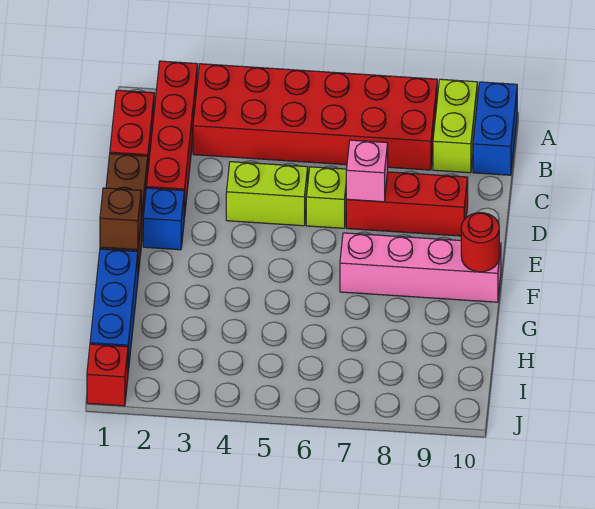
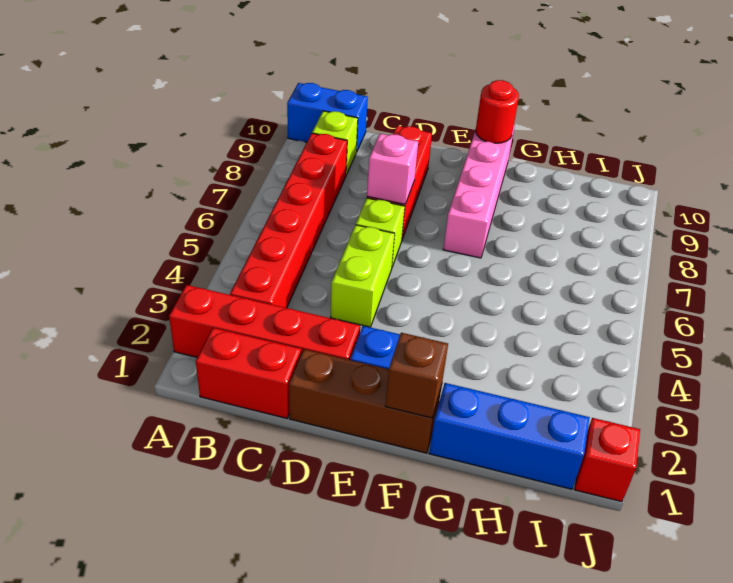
red brick A3:B8 level 1 -> red brick B3:B8 level 1
lime brick A9:B9 level 1 -> lime brick B9 level 1

